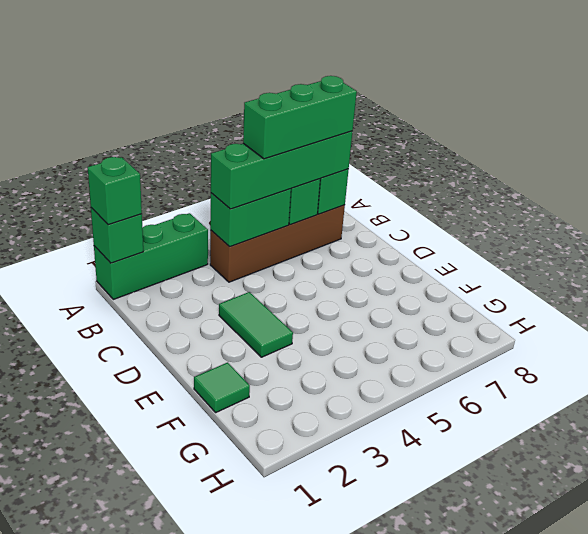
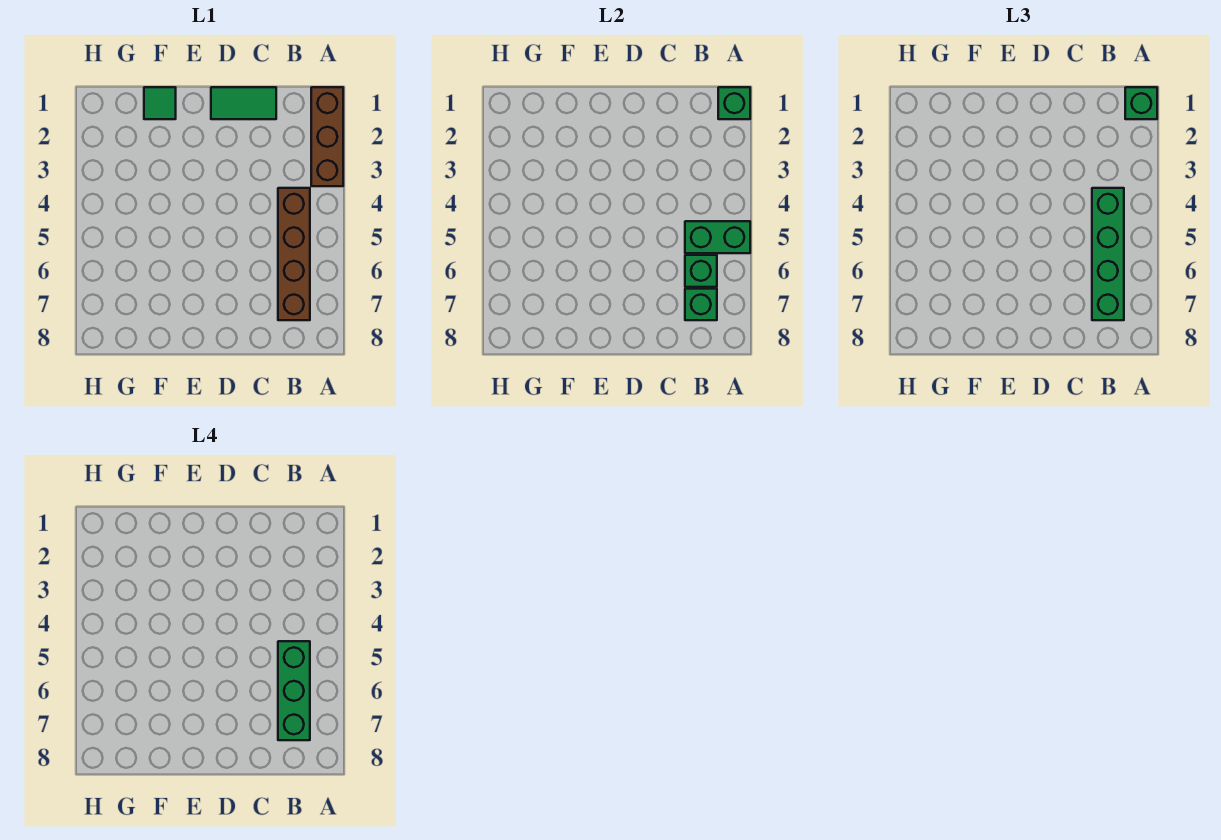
green brick A1:A3 level 1 -> brown brick A1:A3 level 1
green brick B4:B5 level 2 -> green brick A5:B5 level 2
green tile D3:E3 level 1 -> green tile C1:D1 level 1

